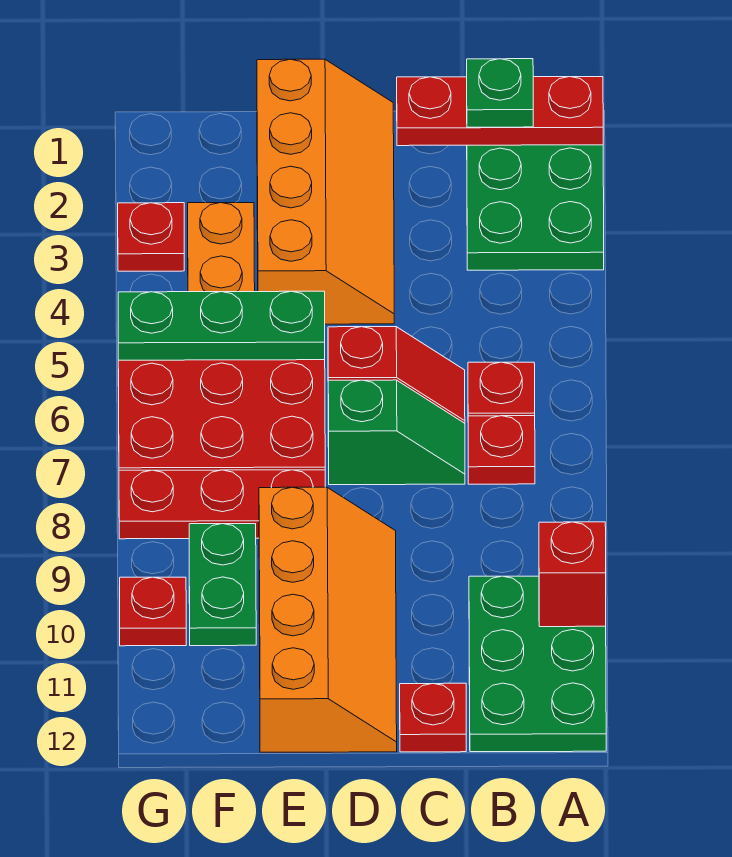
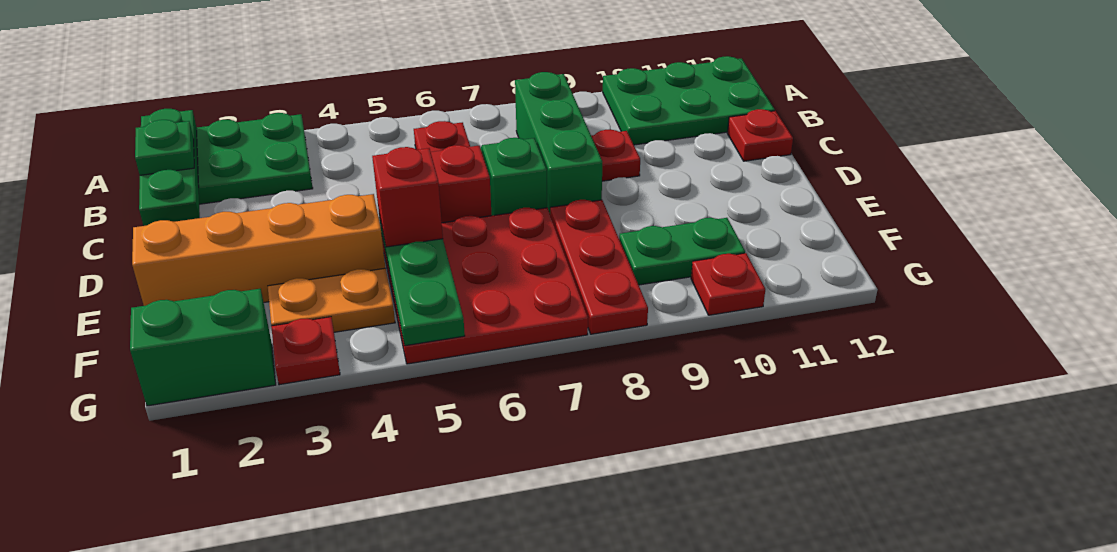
red plate A1:C1 level 2 -> green plate A1:C1 level 2
red brick A10 level 2 -> red brick E5 level 3
red plate B7 level 1 -> red plate C9 level 1
none -> green brick B8:D8 level 1
orange slope D9:E12 level 1 top E -> none
none -> green brick G1:G2 level 1

